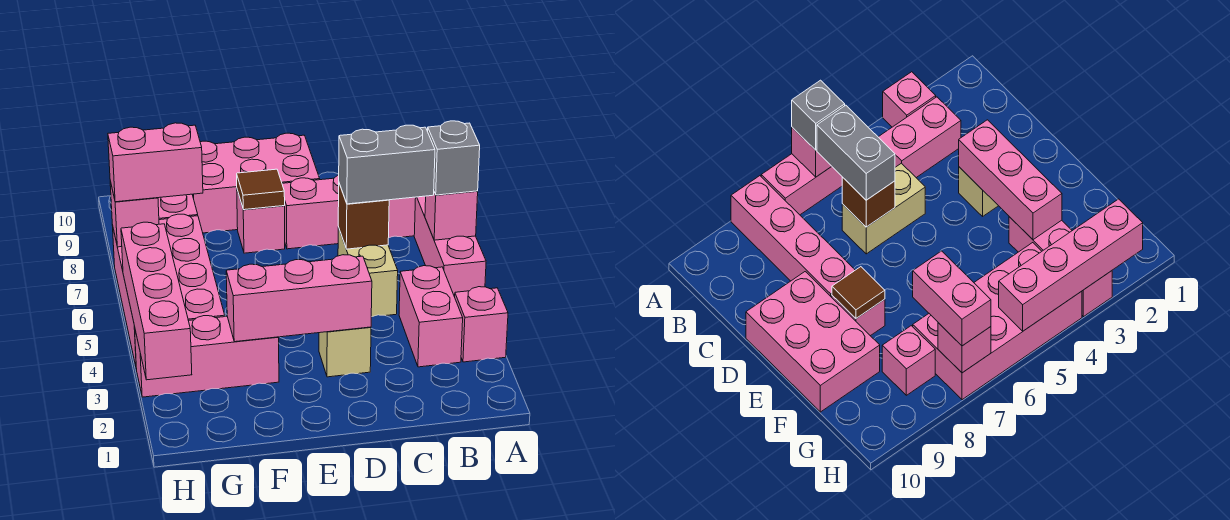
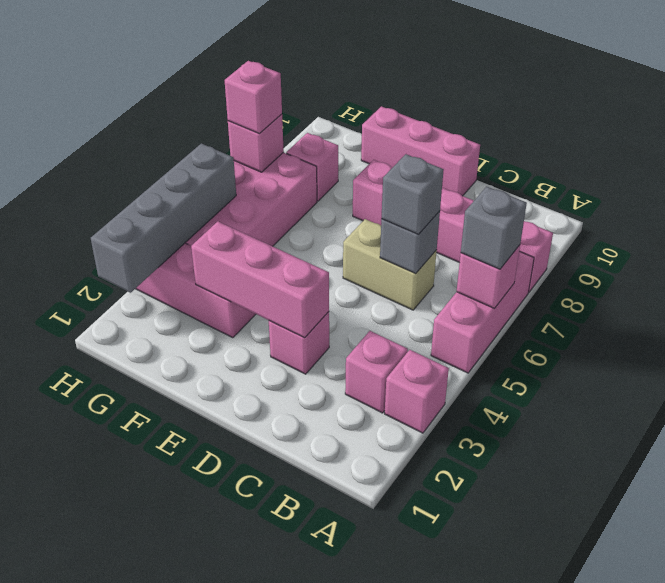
pink brick B3:B4 level 1 -> pink brick B3 level 1
grey brick B6:C6 level 3 -> grey brick C6 level 3
tan brick C5:C6 level 1 -> tan brick C6:D6 level 1
brown brick C6 level 2 -> grey brick C6 level 2
tan brick D3 level 1 -> pink brick D3 level 1
pink brick D9:F10 level 1 -> pink brick D10:F10 level 1
brown tile E8 level 2 -> none
pink brick G7:H7 level 3 -> pink brick H7 level 3
pink brick H2:H5 level 2 -> grey brick H2:H5 level 2

